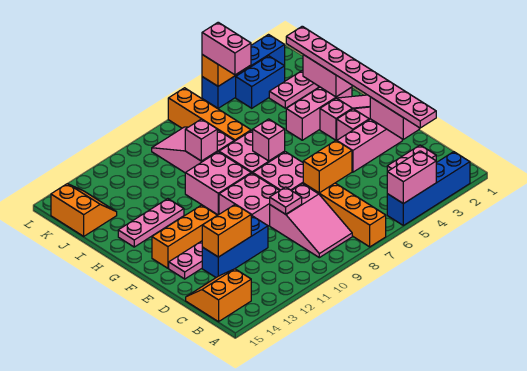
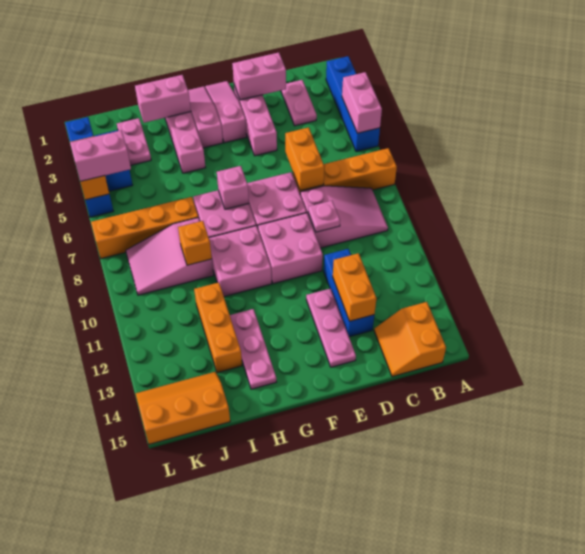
pink plate C2:J2 level 3 -> none
orange brick F12:F14 level 1 -> orange brick I11:I13 level 1
pink brick I9 level 2 -> orange brick I9 level 2
orange slope J14:K15 level 1 top 15 -> orange slope J14:L15 level 1 top 15

